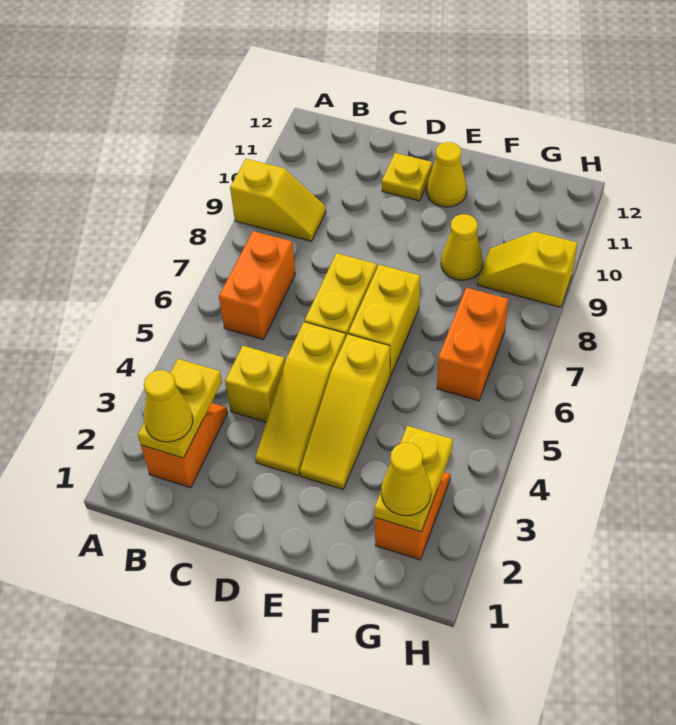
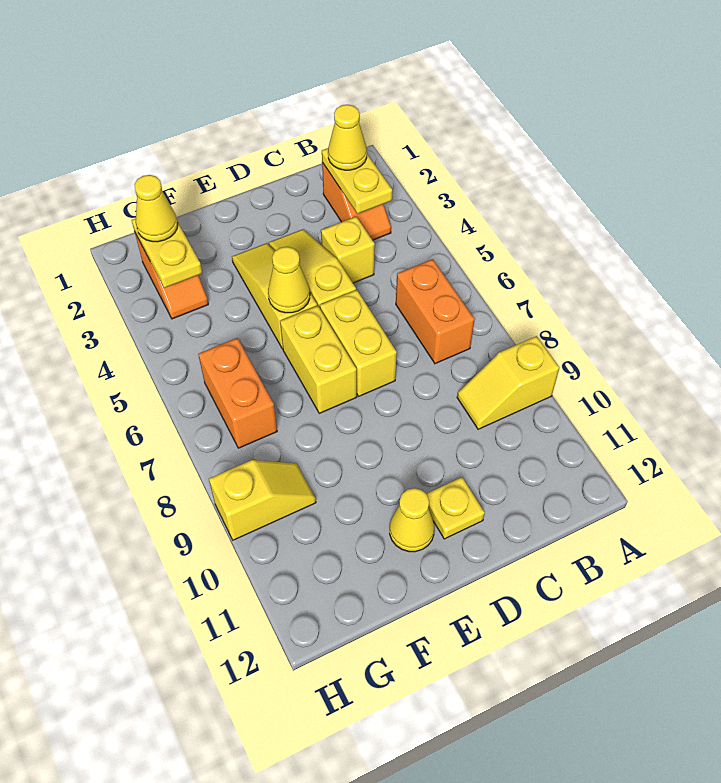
yellow cone F9 level 1 -> yellow cone E5 level 2

